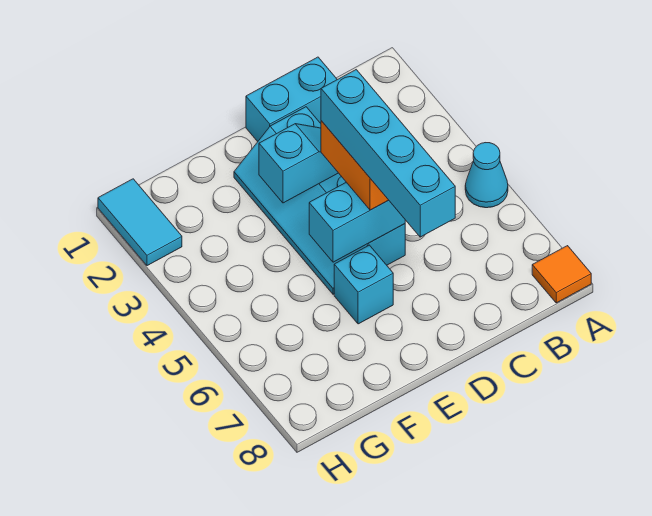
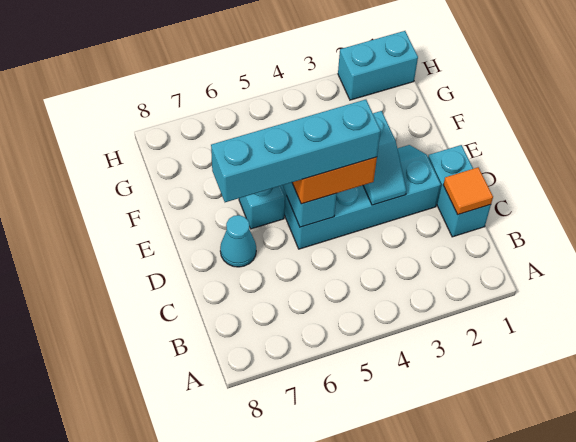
cyan cone A5 level 1 -> cyan cone D7 level 1
orange tile A8 level 1 -> orange tile C1 level 2
cyan tile H1:H2 level 1 -> cyan brick H1:H2 level 1

